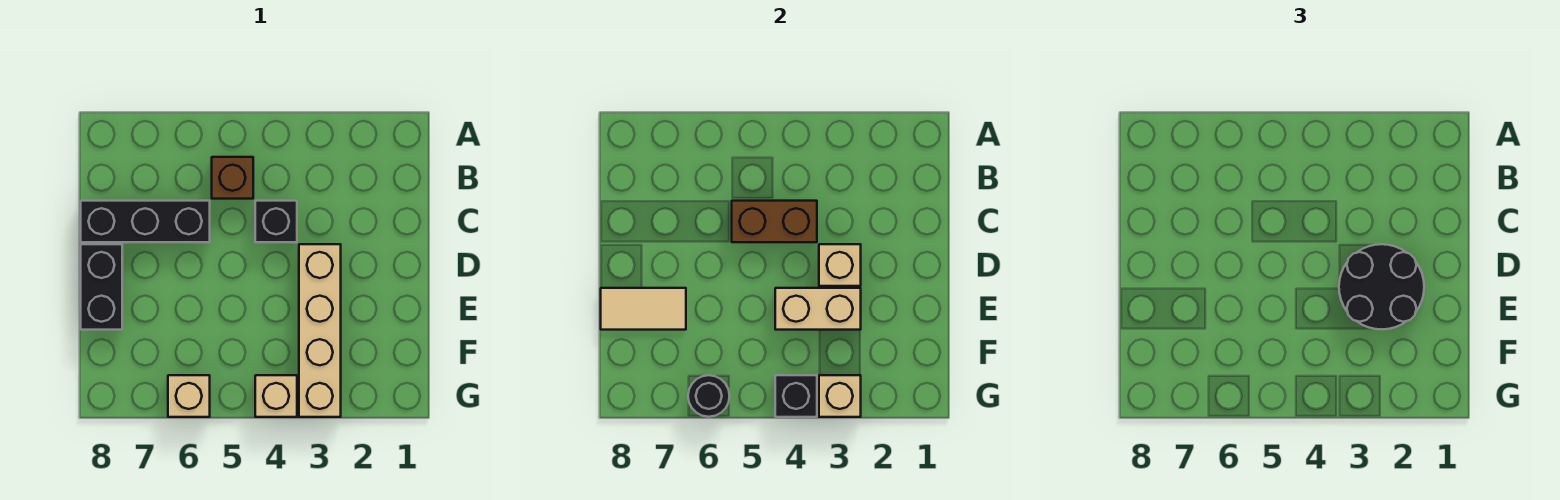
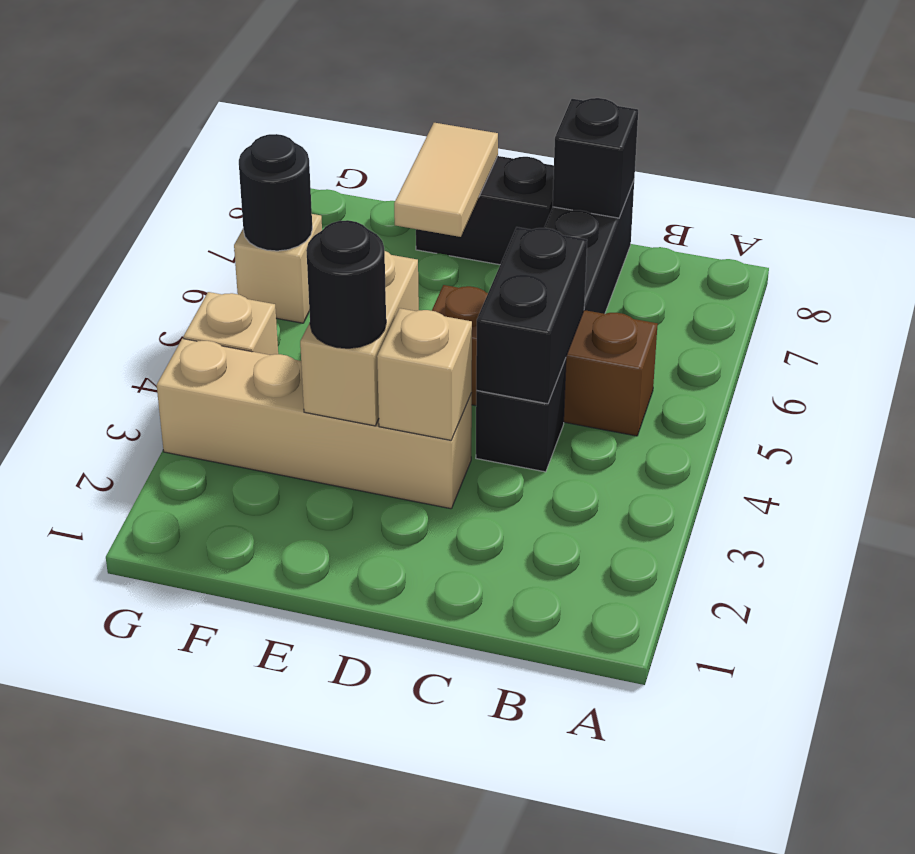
brown brick B5 level 1 -> brown brick B5:D5 level 1
brown brick C4:C5 level 2 -> black brick C4:C5 level 2
black round brick D2:E3 level 3 -> black round brick E3 level 3
tan brick G3 level 2 -> none
black brick G4 level 2 -> black brick C8 level 2

